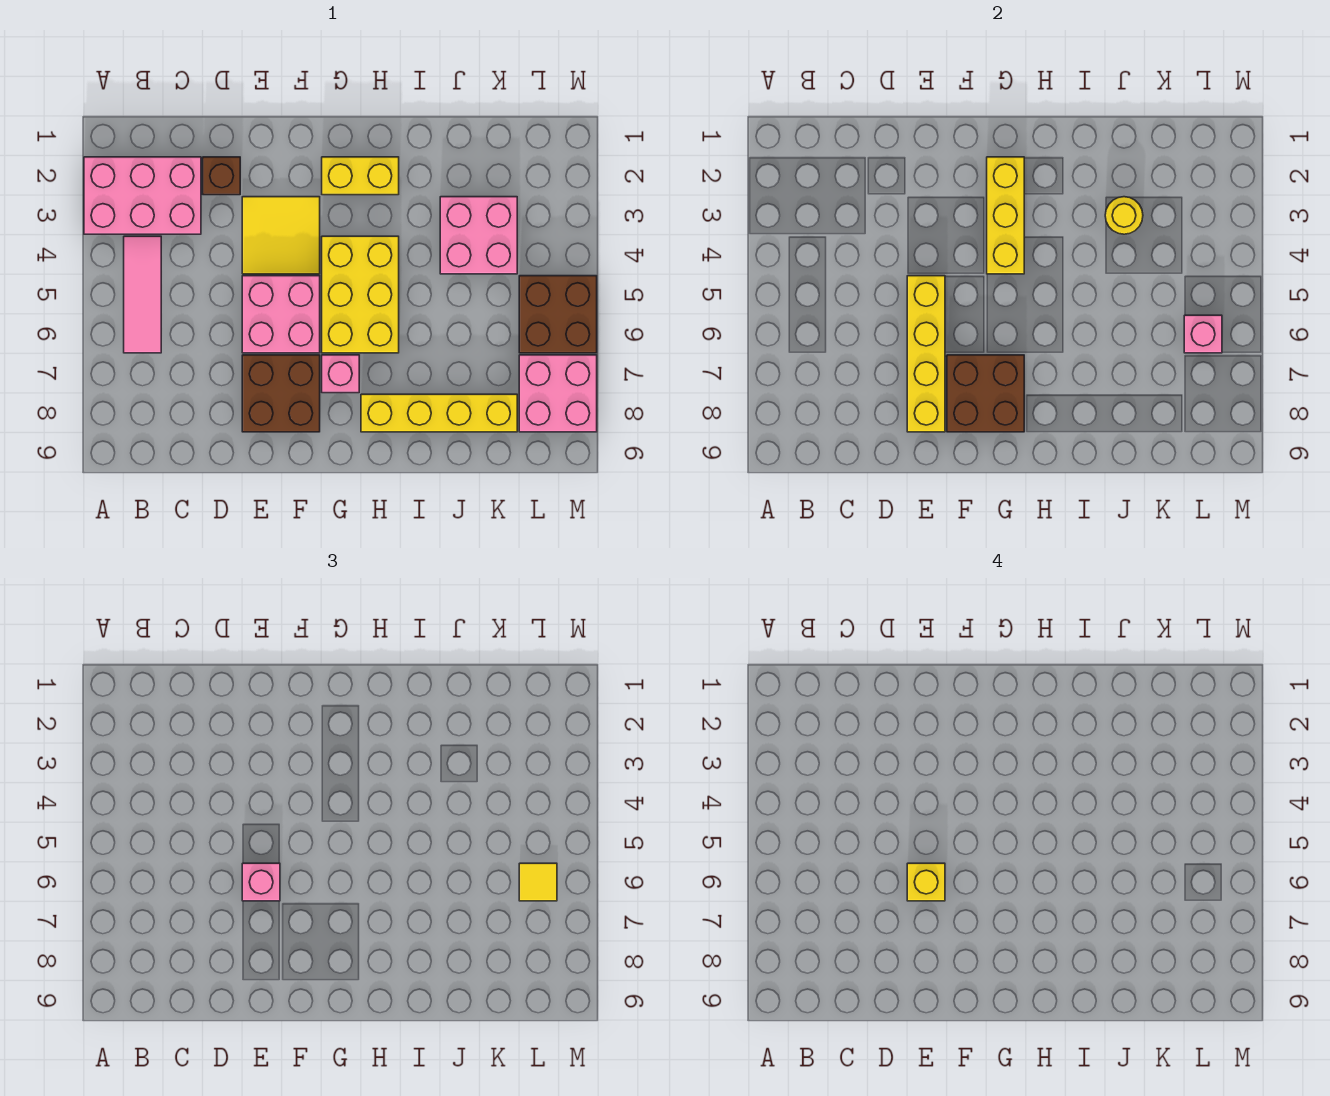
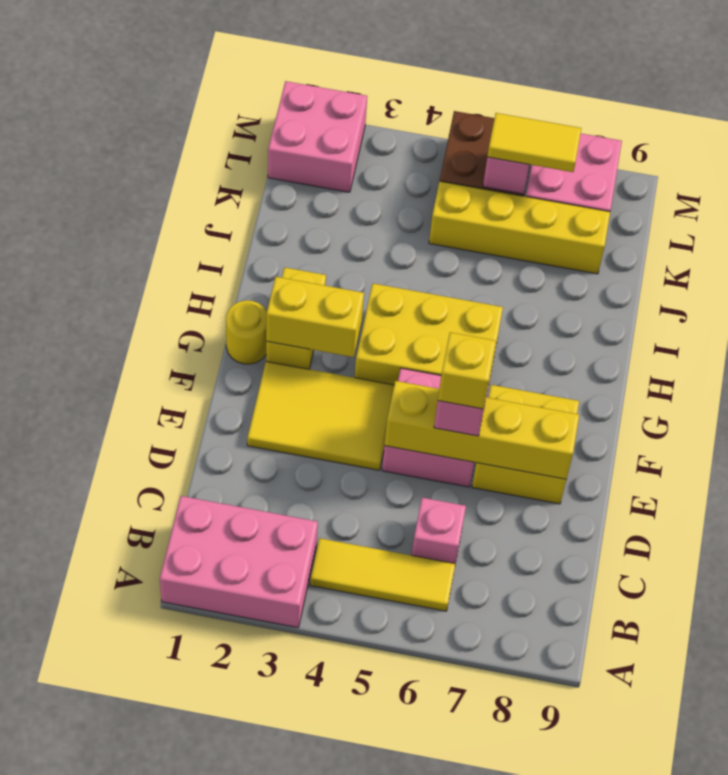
pink brick A2:C3 level 1 -> pink brick A1:B3 level 1
pink tile B4:B6 level 1 -> yellow tile B4:B6 level 1
brown brick D2 level 1 -> none
yellow tile E3:F4 level 1 -> yellow tile E2:F4 level 1
brown brick E7:F8 level 1 -> yellow brick E7:F8 level 1
brown brick F7:G8 level 2 -> none
yellow brick G2:G4 level 2 -> yellow brick G2:G3 level 2
pink brick G7 level 1 -> pink brick C6 level 1
yellow brick H8:K8 level 1 -> yellow brick K5:K8 level 1
pink brick J3:K4 level 1 -> pink brick L1:M2 level 1
yellow round brick J3 level 2 -> yellow round brick G1 level 1
yellow tile L6 level 3 -> yellow tile L6:L7 level 3

